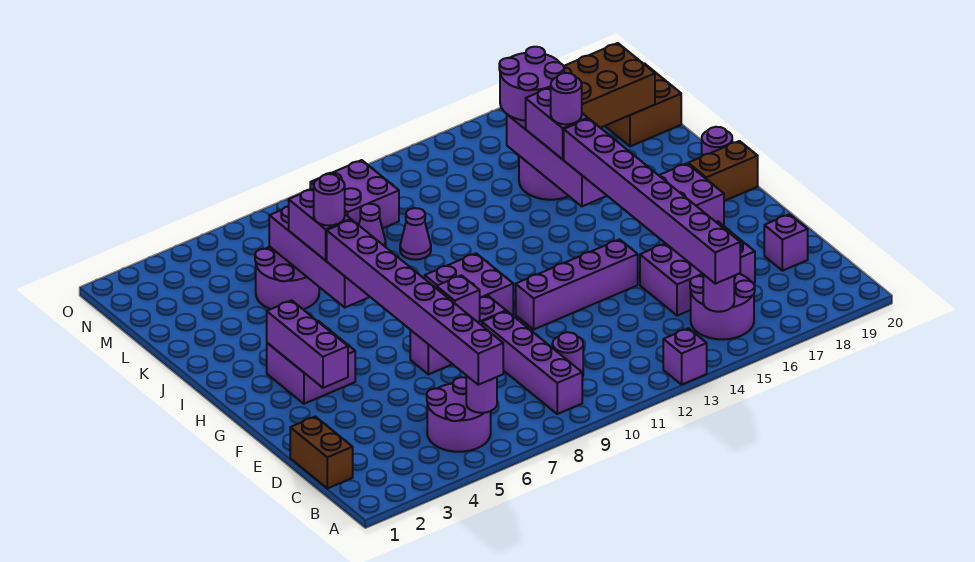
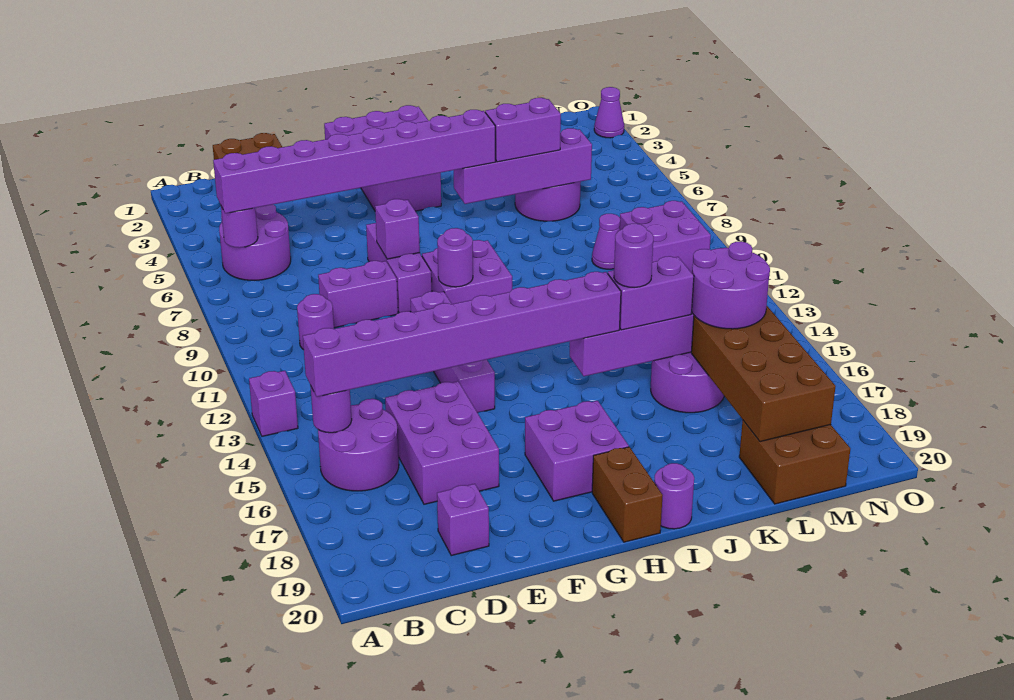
purple brick B9:E9 level 1 -> purple brick D9:E9 level 1
purple round brick J6 level 4 -> purple round brick G10 level 2
purple cone K10 level 1 -> purple cone O2 level 1

